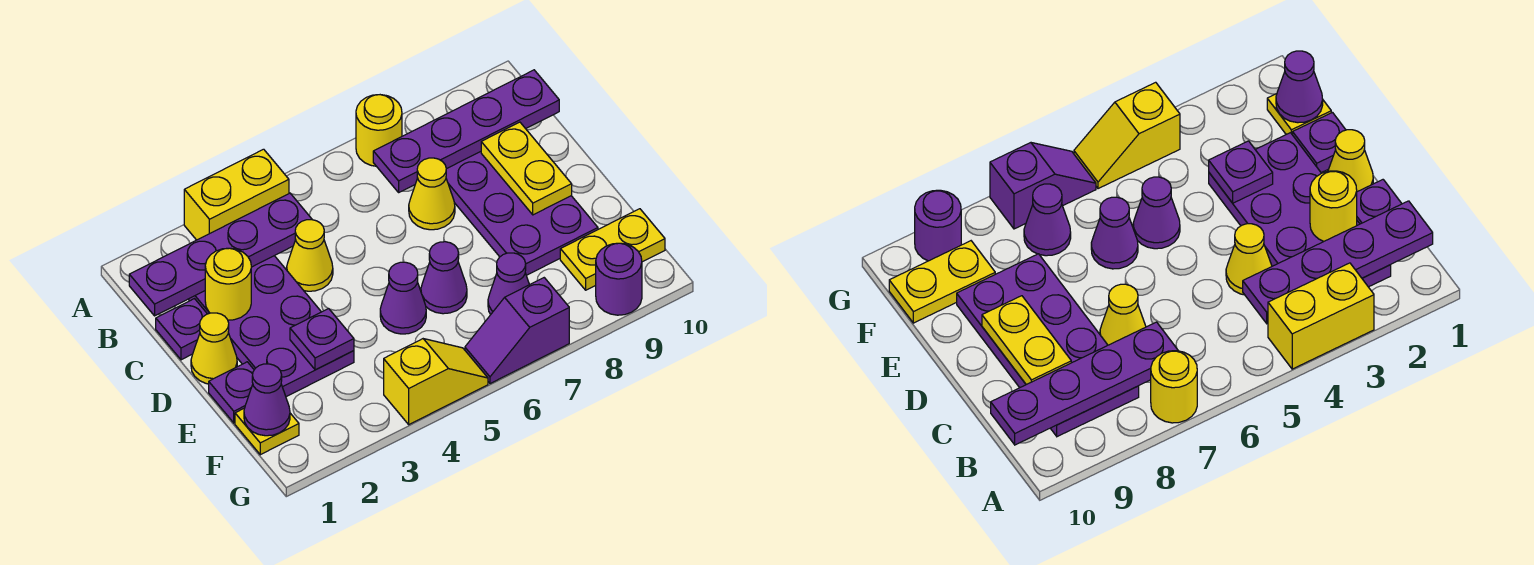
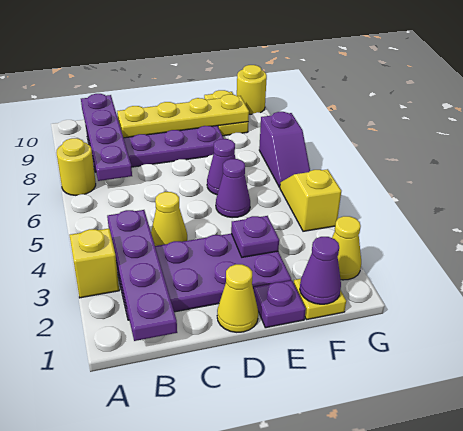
yellow brick A3:A4 level 1 -> yellow brick A3 level 1
purple plate C1 level 1 -> none
yellow round brick C2 level 2 -> yellow round brick G10 level 1
yellow cone C7 level 1 -> yellow cone G2 level 1
yellow plate C9:D9 level 2 -> yellow plate C9:F9 level 2
purple cone F7 level 1 -> none
purple round brick G9 level 1 -> none

